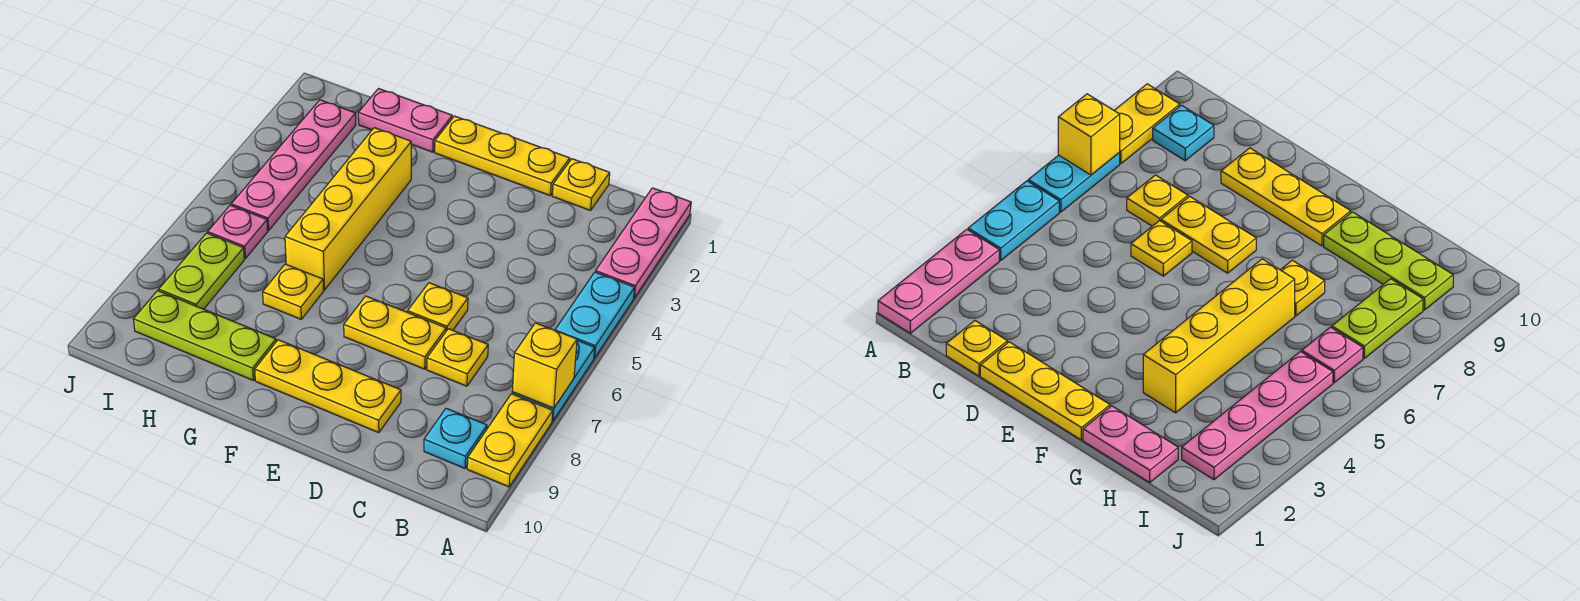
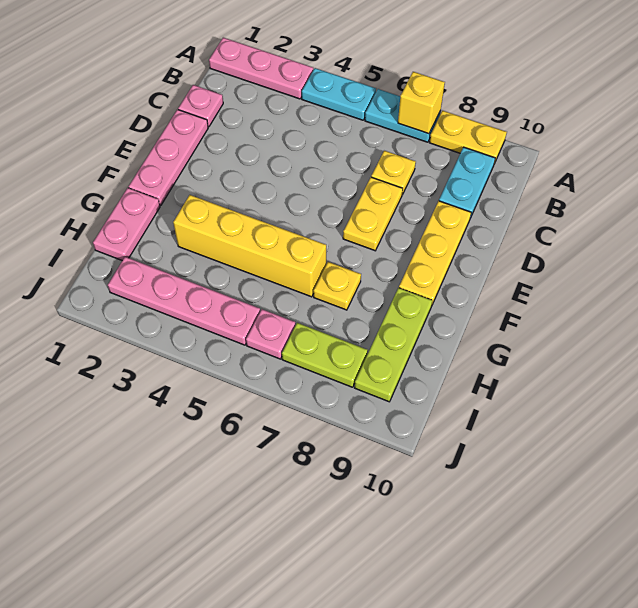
cyan plate B9 level 1 -> cyan plate B9:C9 level 1
yellow plate C1 level 1 -> pink plate C1 level 1
yellow plate D1:F1 level 1 -> pink plate D1:F1 level 1
yellow plate D6 level 1 -> none

